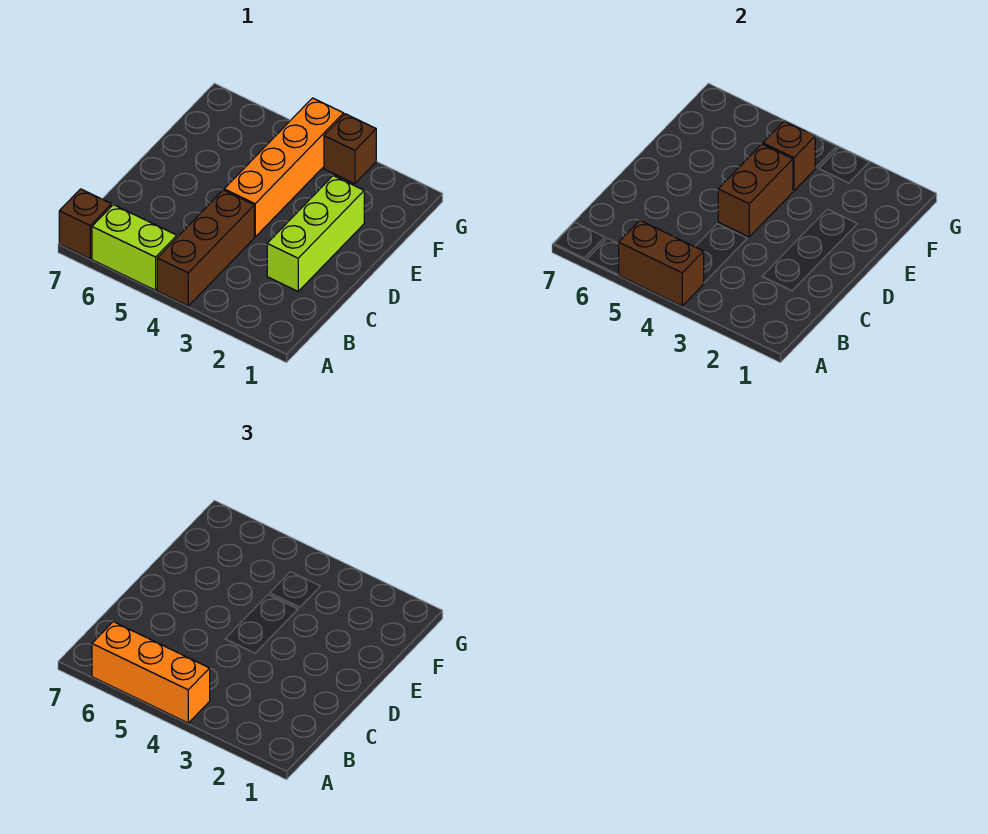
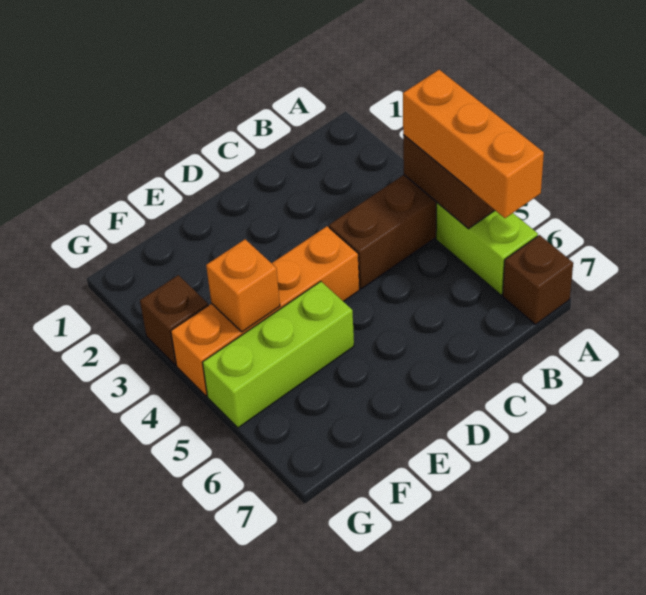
lime brick C2:E2 level 1 -> lime brick E5:G5 level 1
brown brick D4:E4 level 2 -> none
brown brick F4 level 2 -> orange brick F4 level 2

